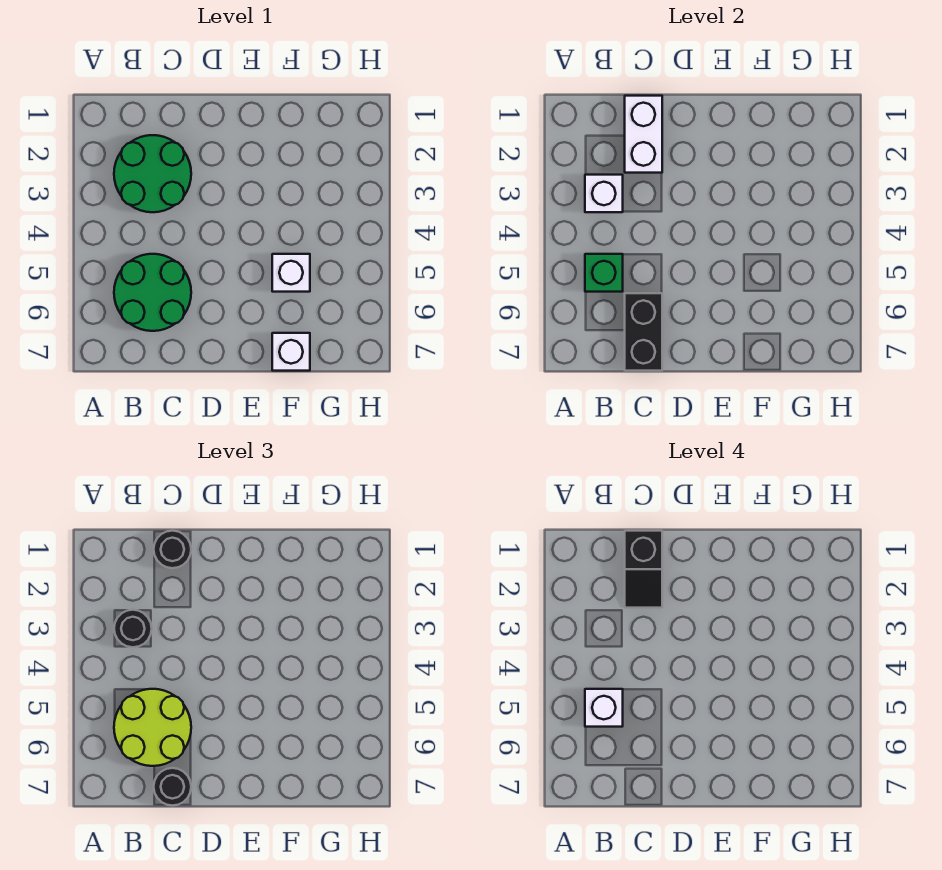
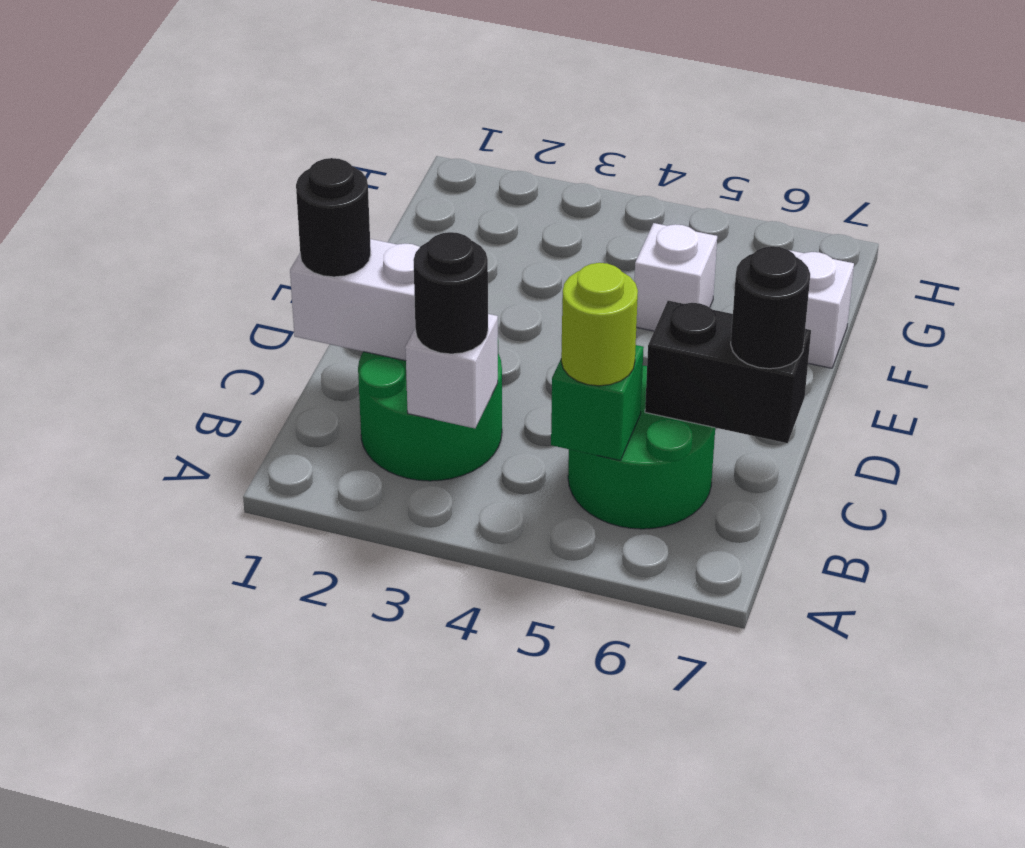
lime round brick B5:C6 level 3 -> lime round brick B5 level 3
white brick B5 level 4 -> none
black slope C1:C2 level 4 top 1 -> none

